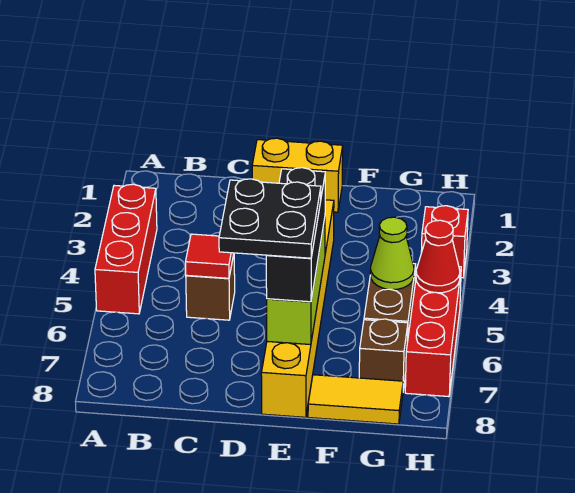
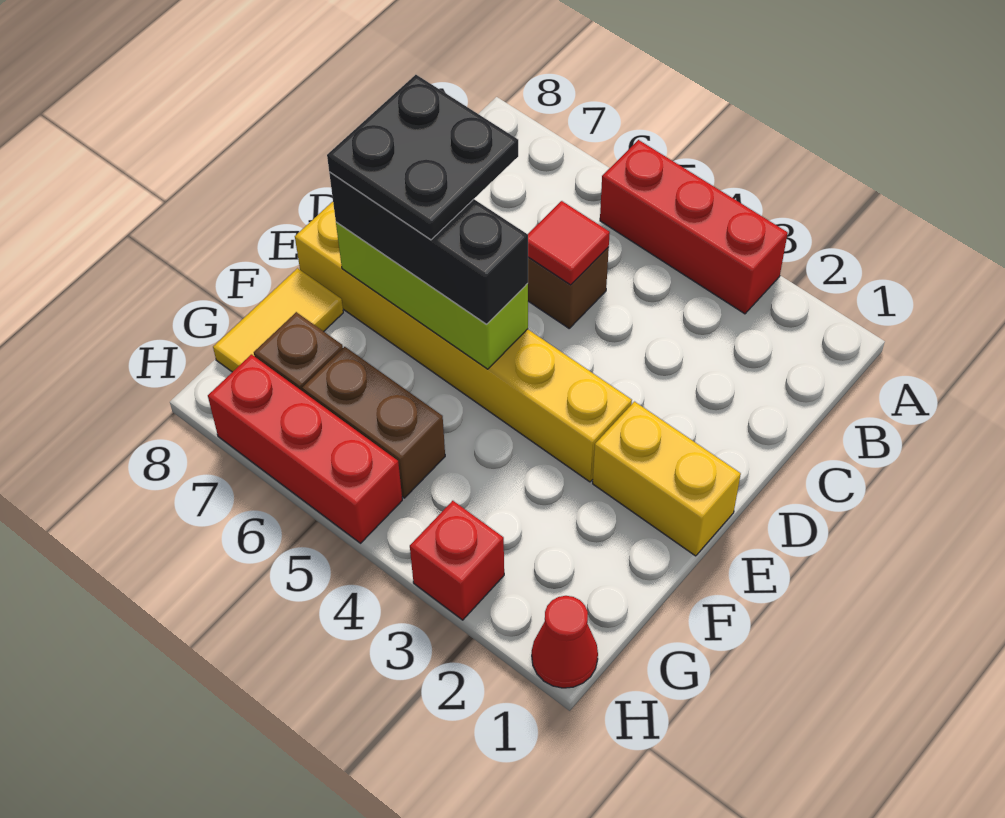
yellow brick D1:E1 level 1 -> yellow brick E1:E2 level 1
lime cone G5 level 2 -> none
red cone H5 level 2 -> red cone H1 level 1

